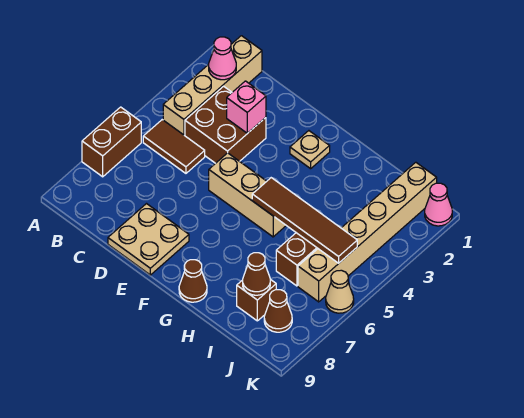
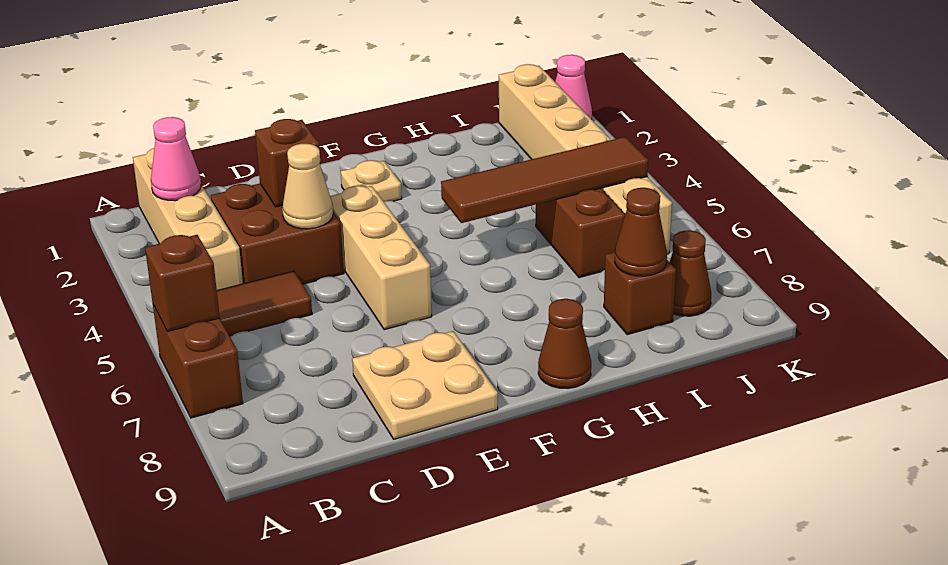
none -> brown brick A6 level 2
pink brick D3 level 2 -> brown brick D3 level 2
tan brick E5:G5 level 1 -> tan brick E4:E6 level 1
tan cone K6 level 1 -> tan cone D4 level 2

